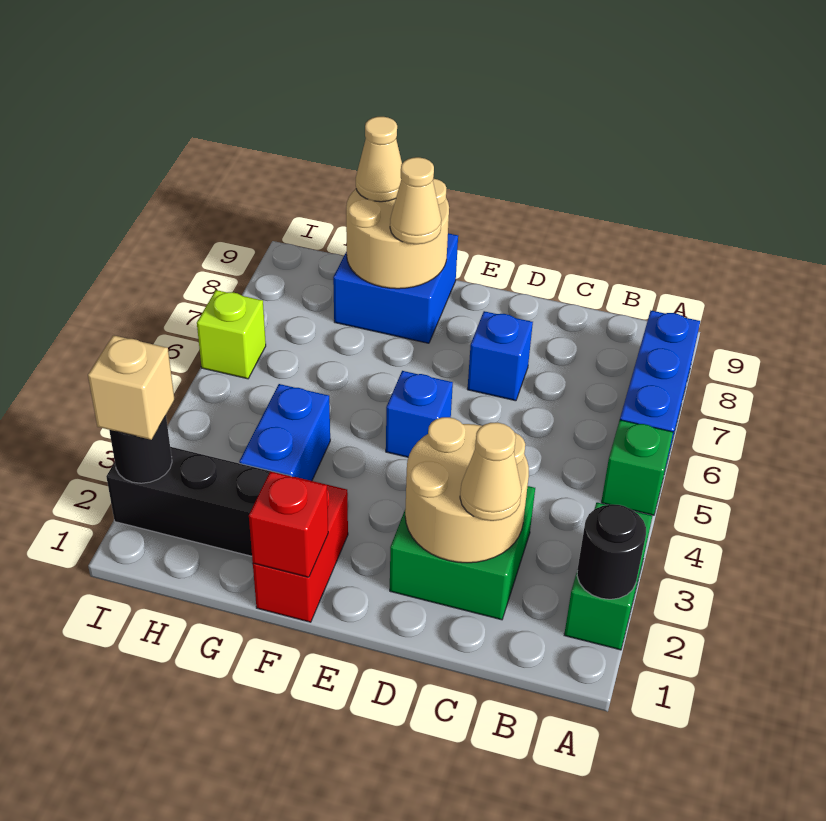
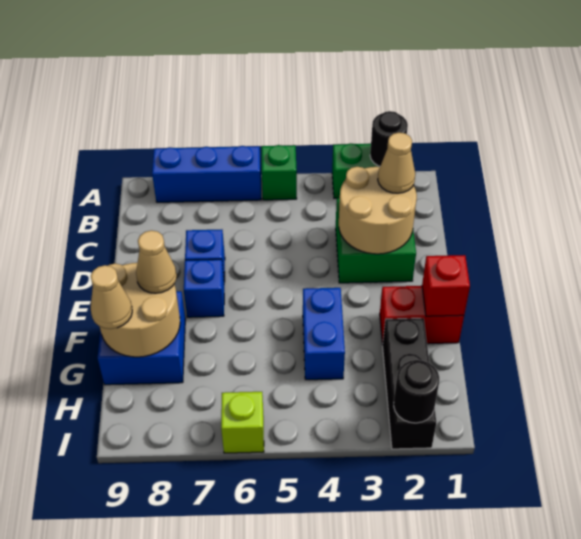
blue brick E5 level 1 -> blue brick E7 level 1
blue brick G3:G4 level 1 -> blue brick F4:G4 level 1
tan brick I2 level 3 -> none

